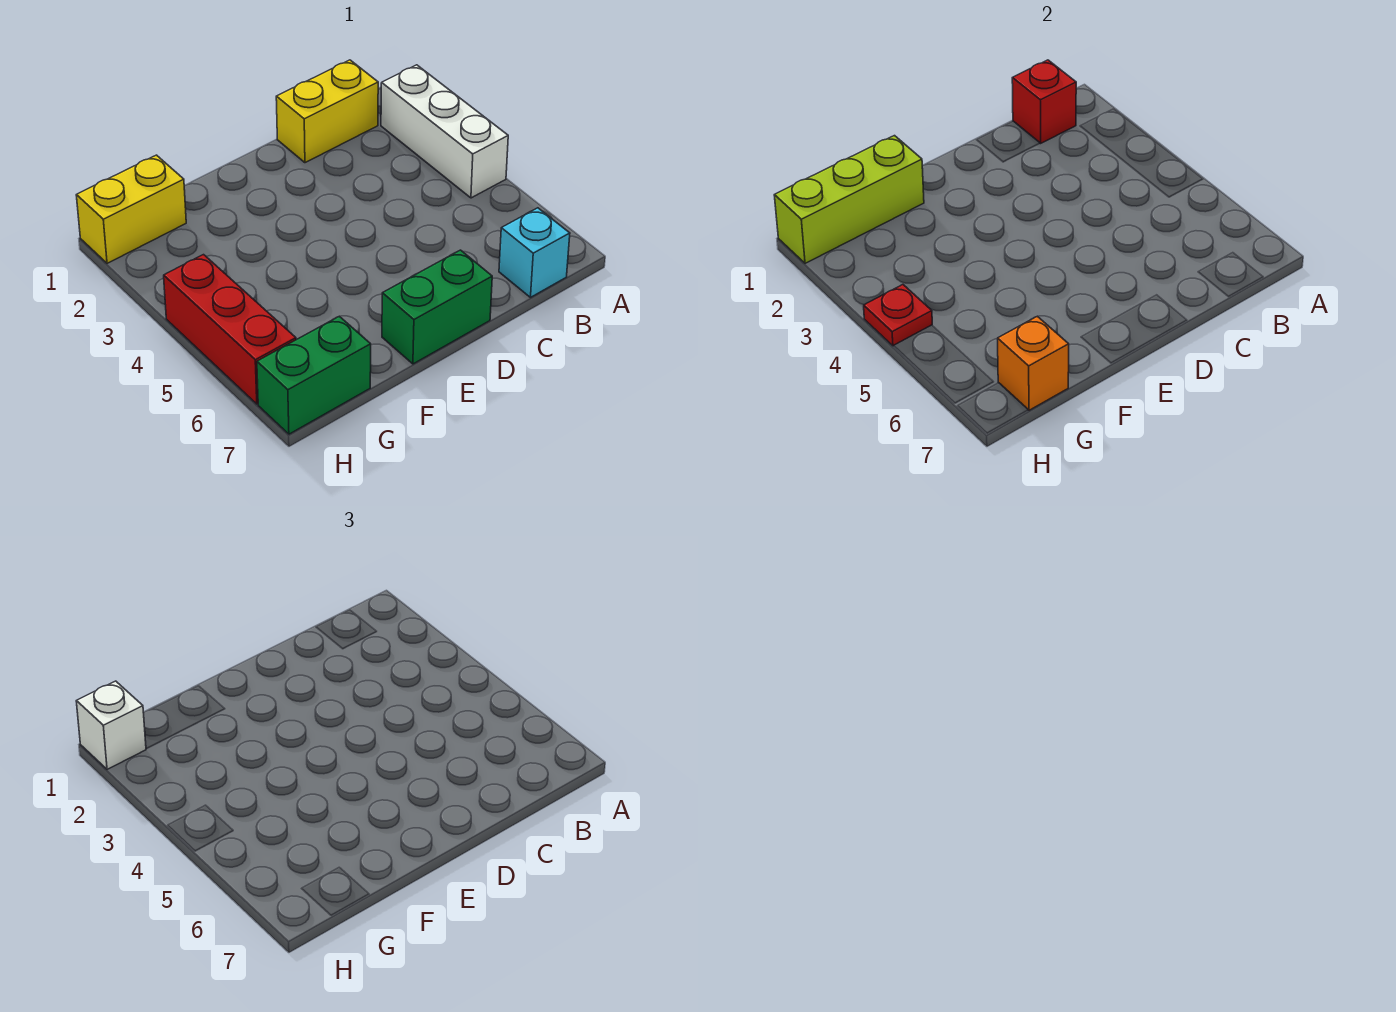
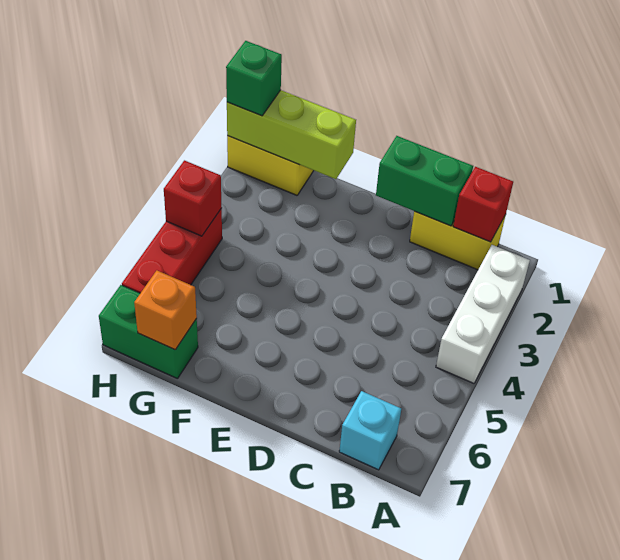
green brick D7:E7 level 1 -> green brick C1:D1 level 2
white brick H1 level 3 -> green brick H1 level 3
red plate H4 level 2 -> red brick H4 level 2

